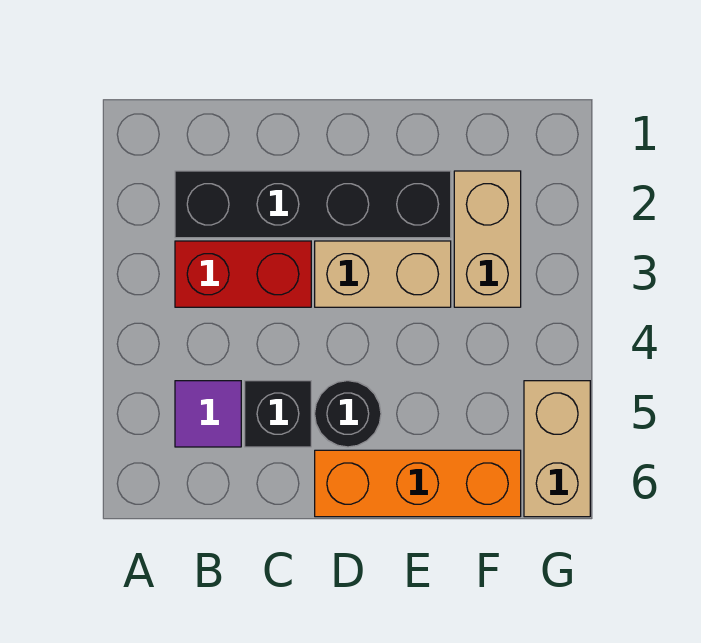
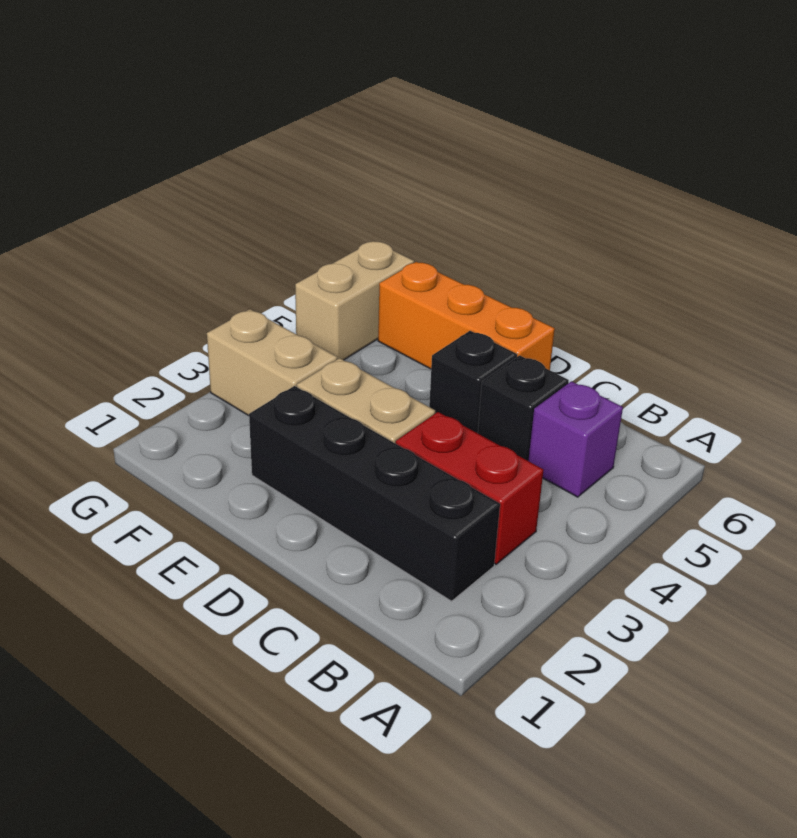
purple tile B5 level 1 -> purple brick B5 level 1
black round brick D5 level 1 -> black brick D5 level 1
tan brick F2:F3 level 1 -> tan brick F3:G3 level 1

